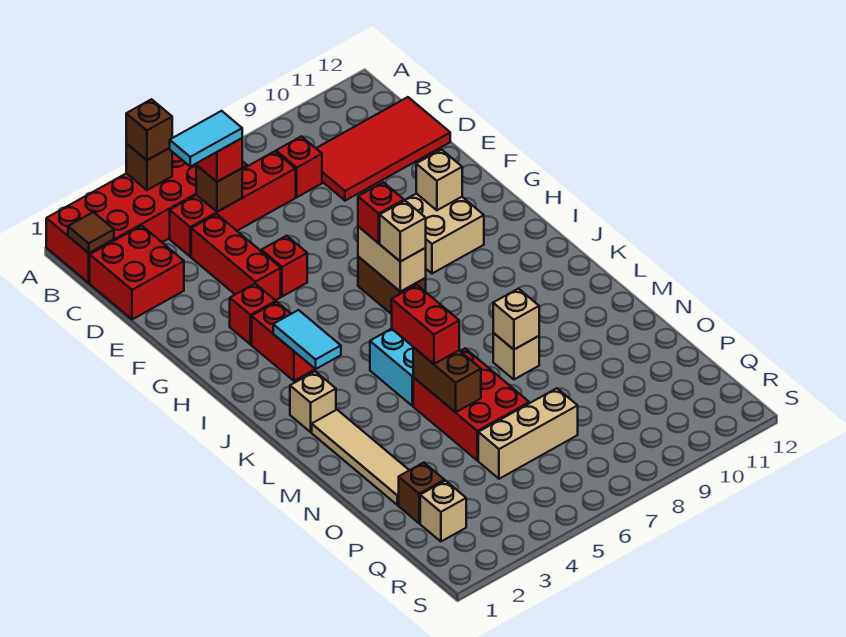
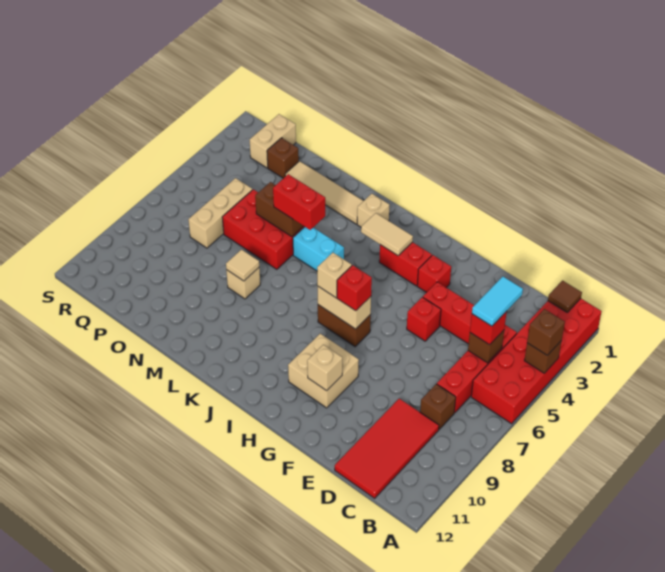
red brick C1:D2 level 1 -> none
red brick C8 level 1 -> brown brick C8 level 1
cyan tile I3:J3 level 2 -> tan tile I3:J3 level 2
tan brick M8 level 2 -> tan tile M8 level 2
tan brick Q2 level 1 -> tan brick Q1:Q2 level 1

